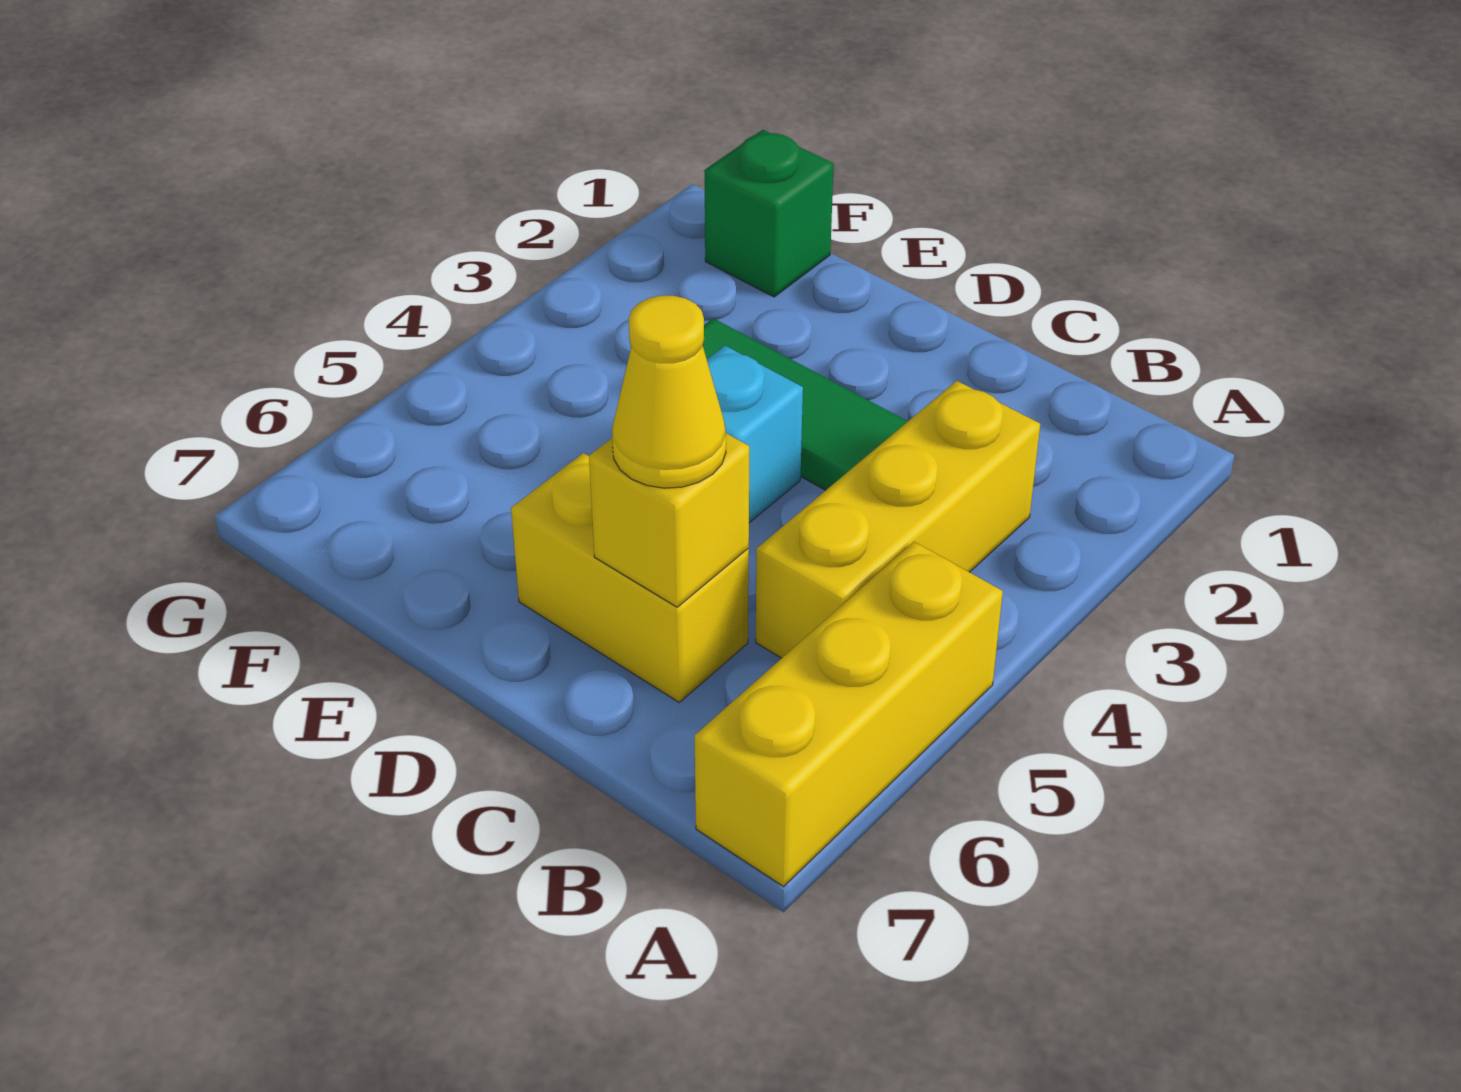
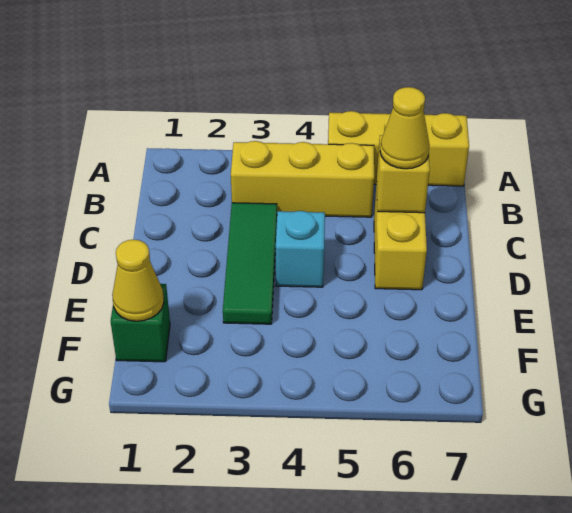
none -> yellow cone F1 level 2

